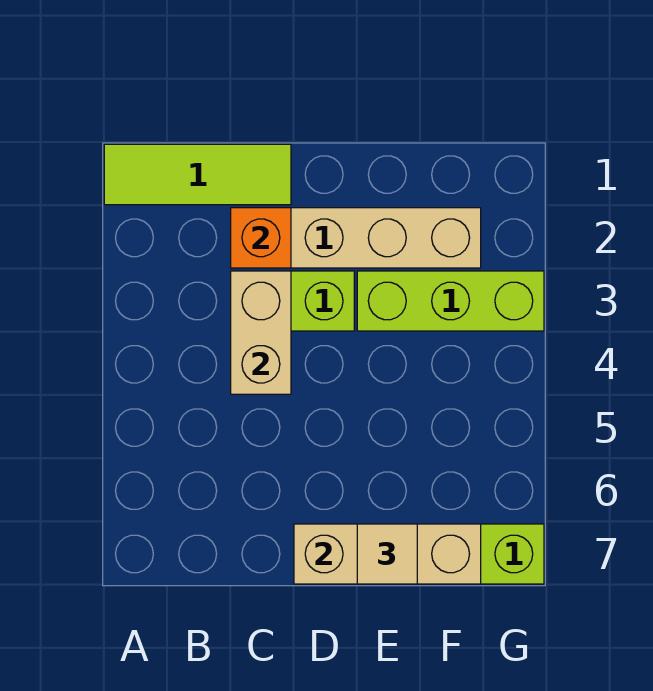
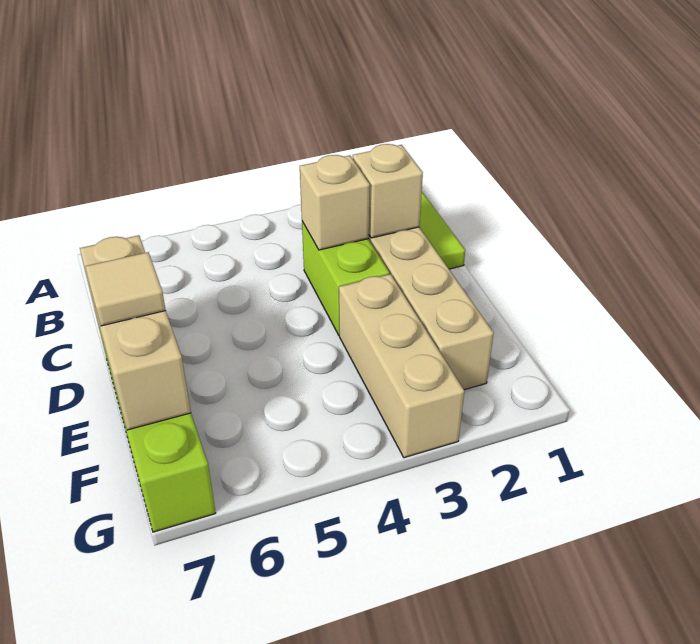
orange brick C2 level 2 -> tan brick C2 level 2
tan brick C3:C4 level 2 -> tan brick C3 level 2
lime brick E3:G3 level 1 -> tan brick E3:G3 level 1

